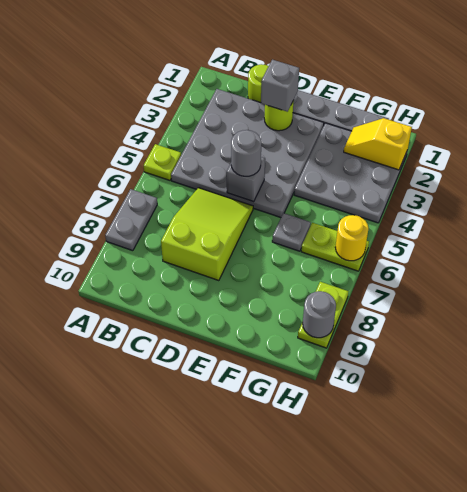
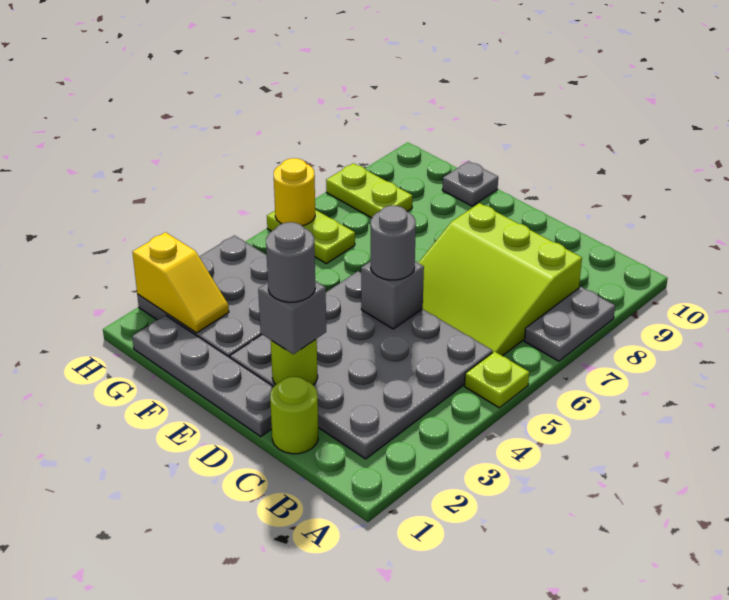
lime slope C6:D8 level 1 top 8 -> lime slope B6:D8 level 1 top 8
grey plate F6 level 1 -> grey plate F10 level 1
lime plate H8:H9 level 1 -> lime plate G8:H8 level 1
grey round brick H9 level 2 -> grey round brick D2 level 4

